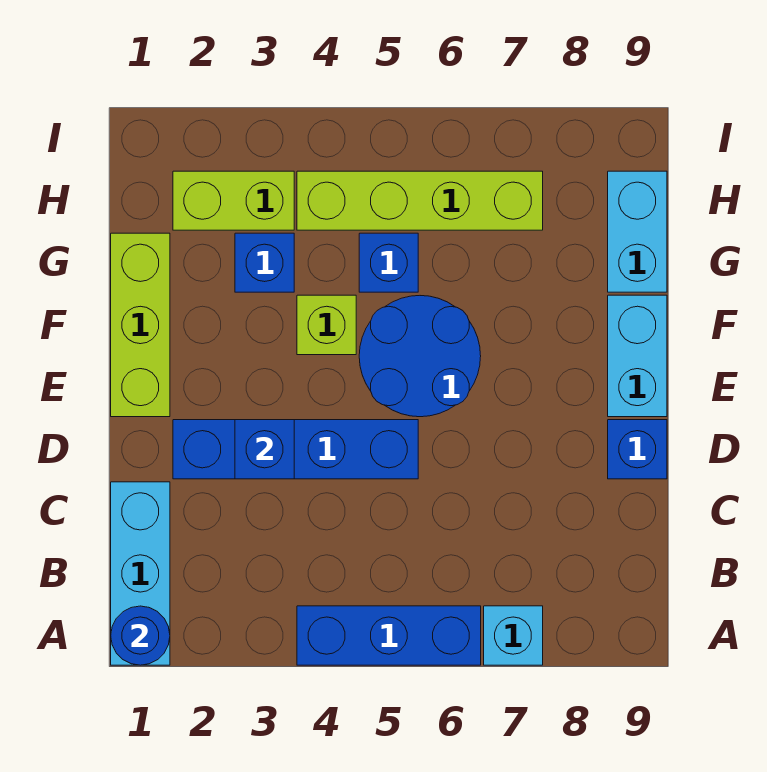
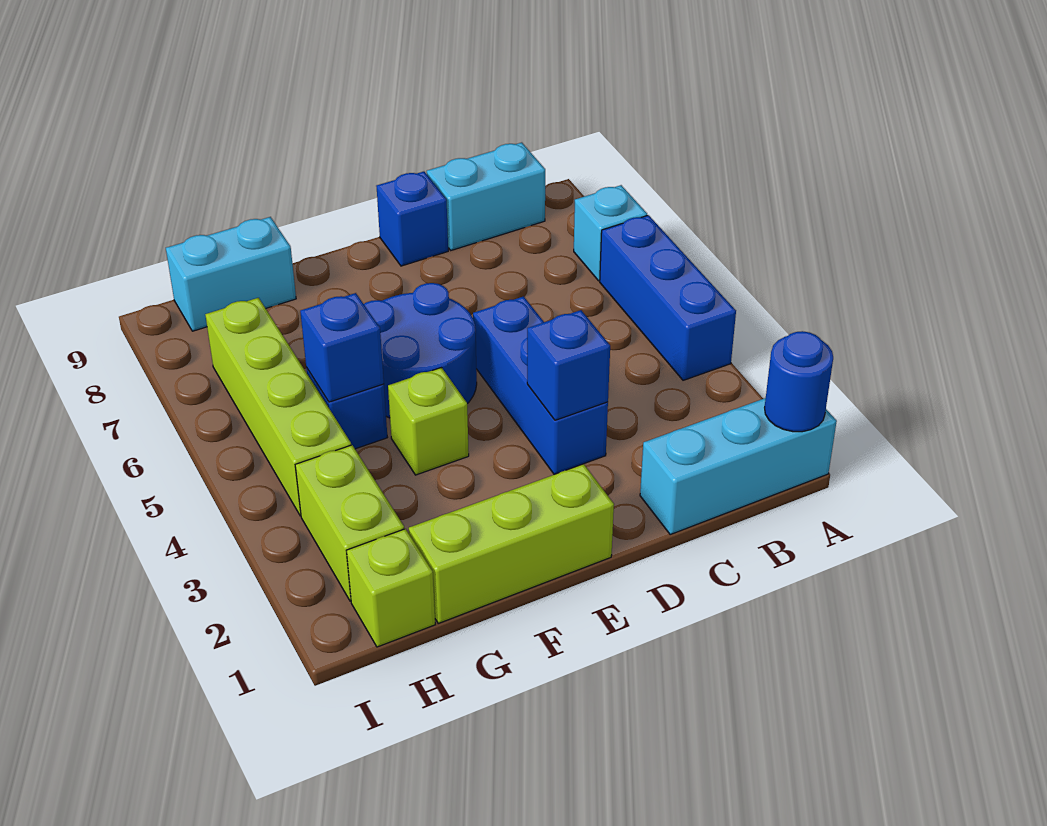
blue brick D2:D5 level 1 -> blue brick D3:D5 level 1
cyan brick E9:F9 level 1 -> cyan brick B9:C9 level 1
blue brick G3 level 1 -> blue brick G5 level 2
none -> lime brick H1 level 1

